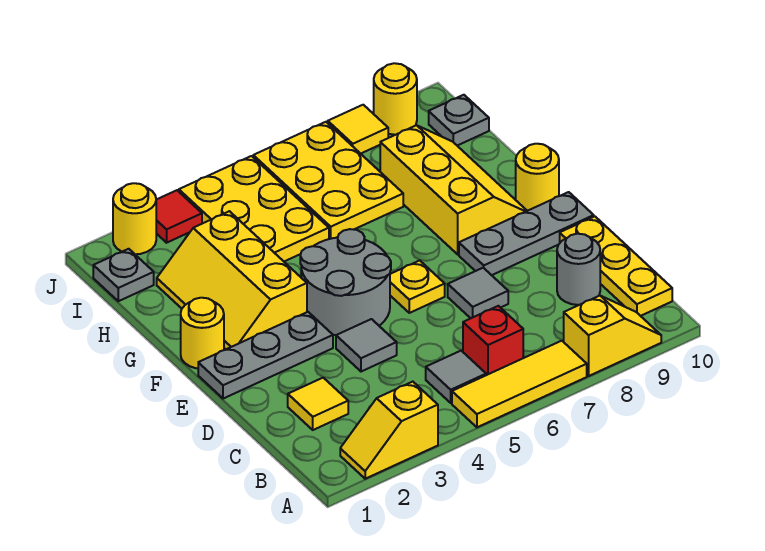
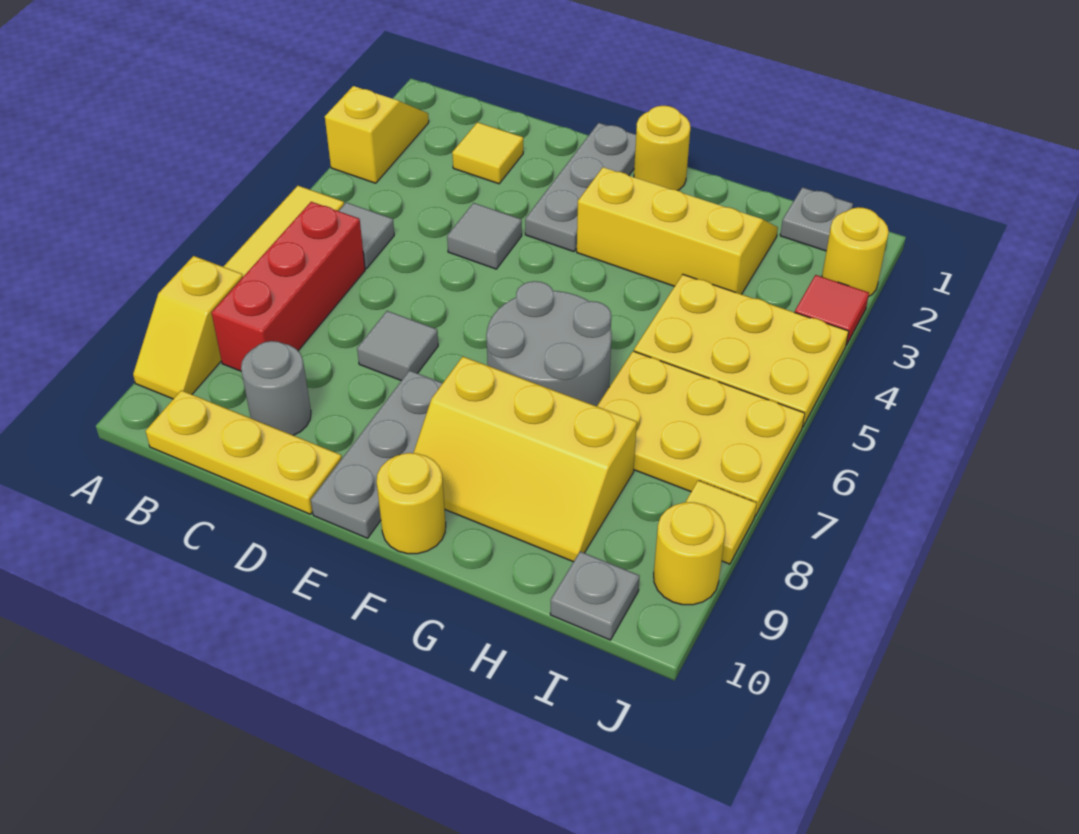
red brick B6 level 1 -> red brick B6:B8 level 1
grey round brick E4:F5 level 1 -> grey round brick F6:G7 level 1
yellow plate E6 level 1 -> none

